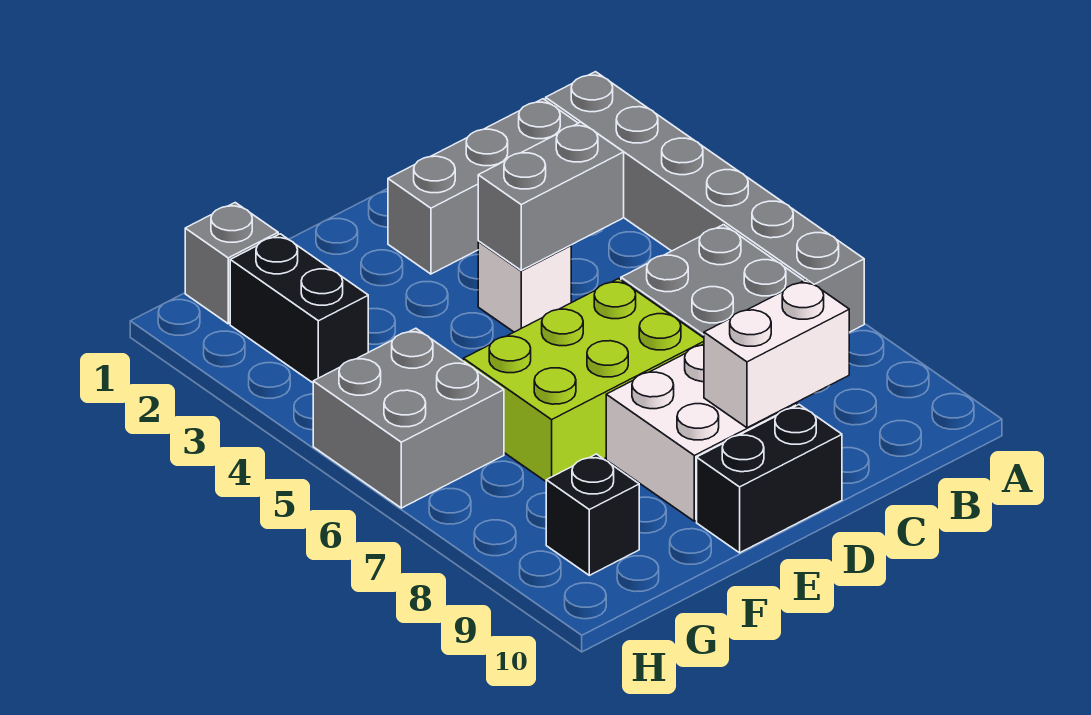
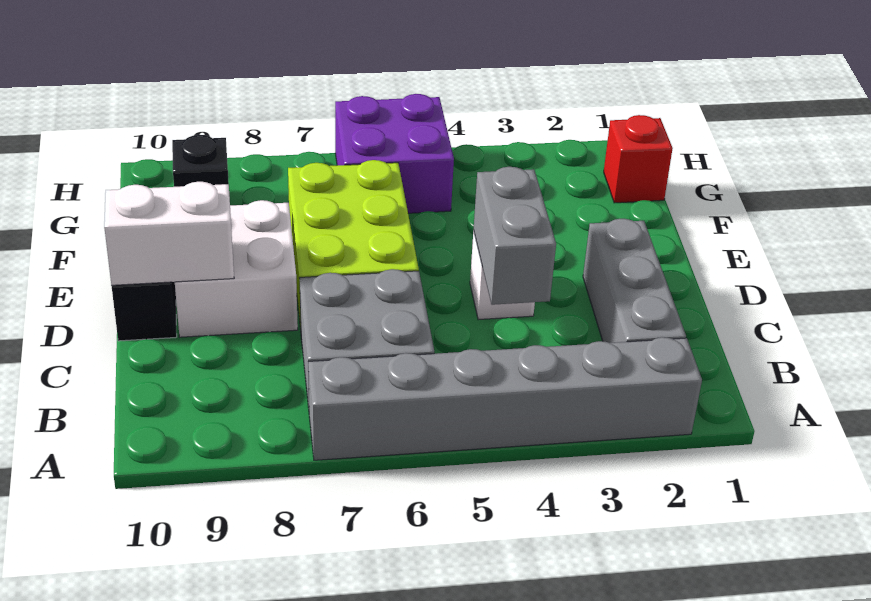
white brick C9:D9 level 2 -> white brick D9:D10 level 2
grey brick G1 level 1 -> red brick G1 level 1
black brick G2:G3 level 1 -> none
grey brick G5:H6 level 1 -> purple brick G5:H6 level 1

